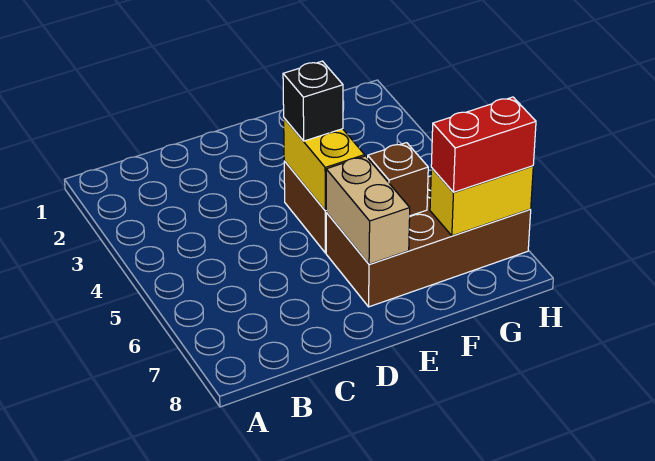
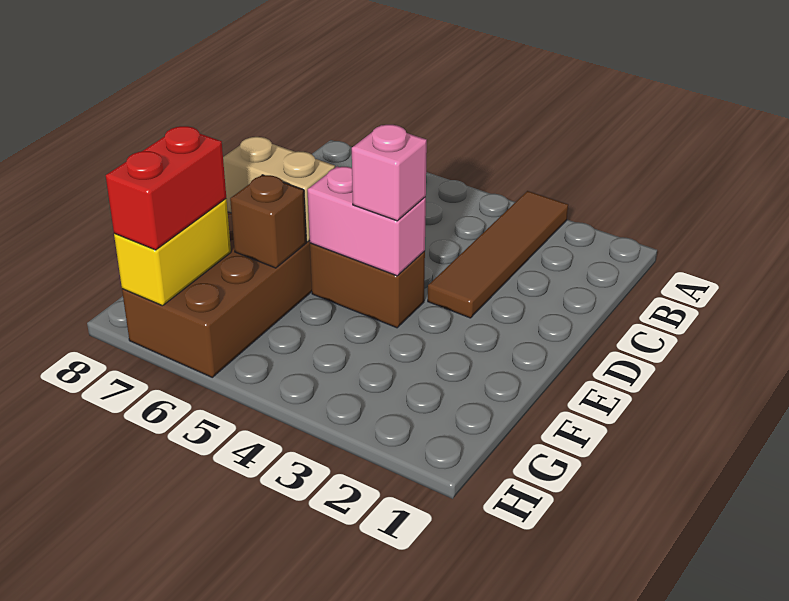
none -> brown tile A3:D3 level 1
yellow brick E4:E5 level 2 -> pink brick E4:E5 level 2
black brick E4 level 3 -> pink brick E4 level 3

